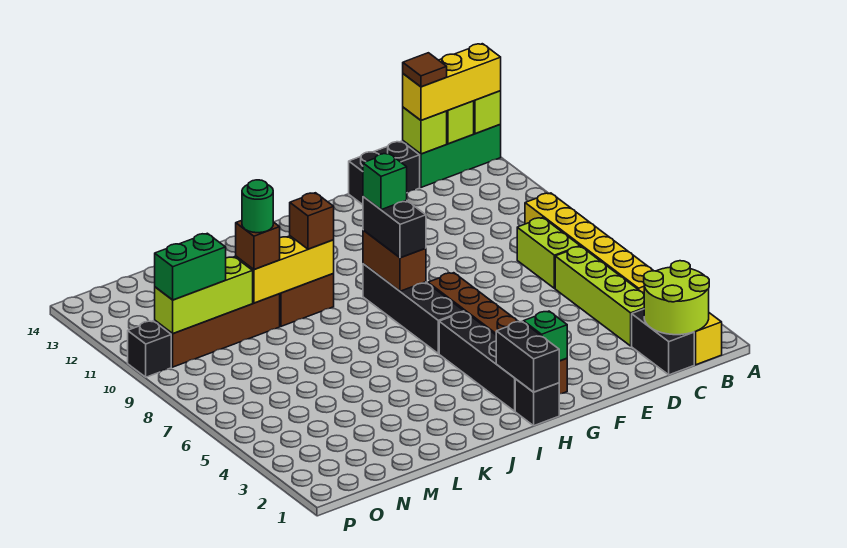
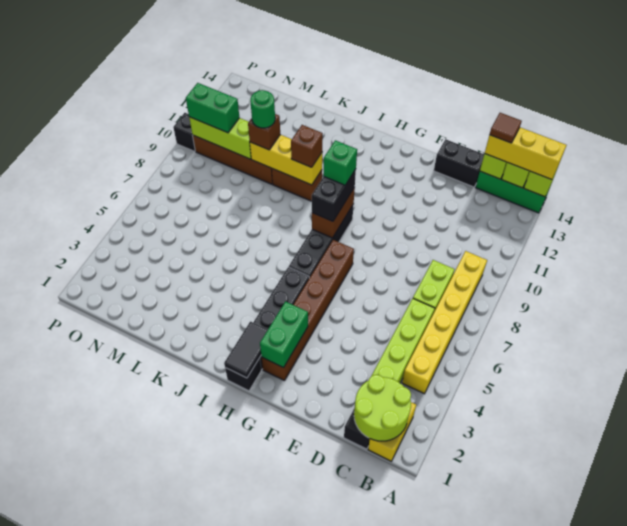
green brick G2 level 2 -> green brick G2:G3 level 2
black brick H1:H2 level 2 -> black tile H1:H2 level 2

